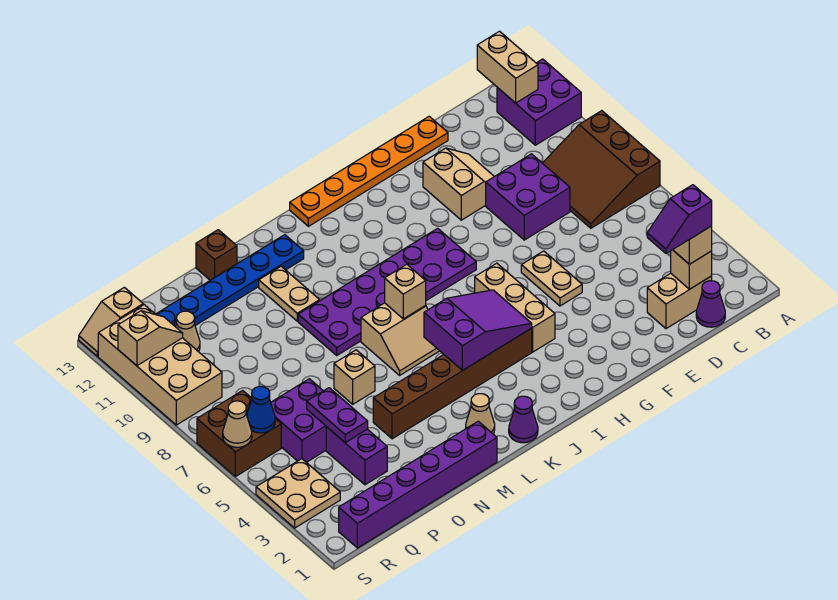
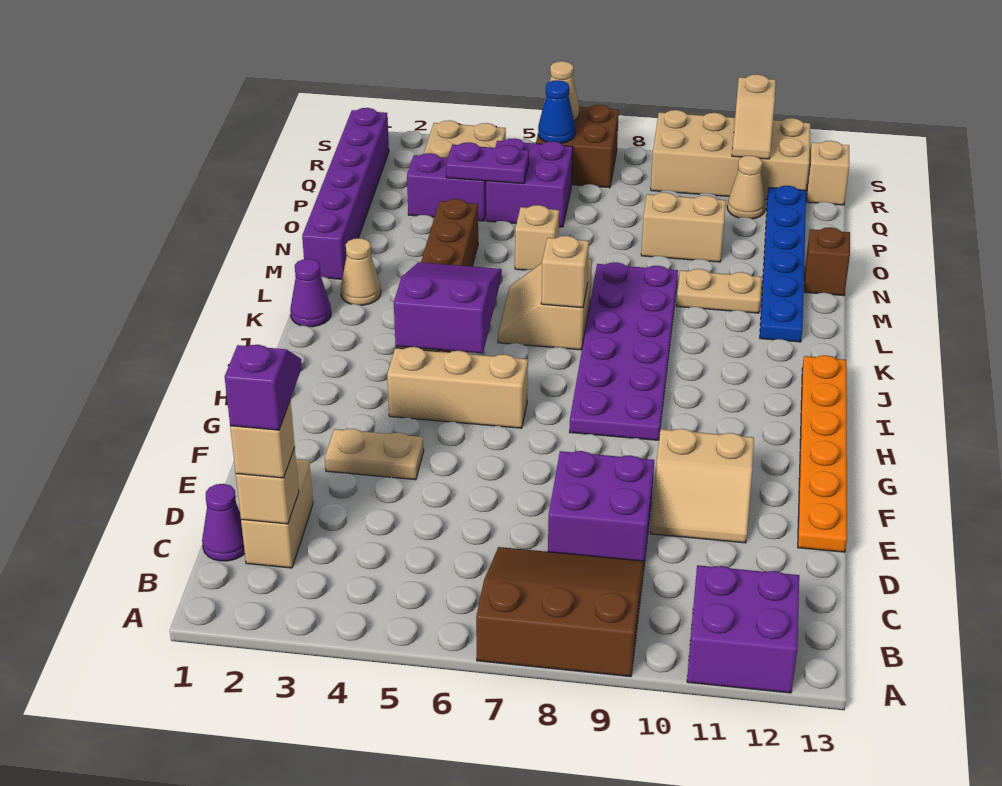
tan brick B12:B13 level 2 -> tan brick O9:O10 level 1
tan plate F5:F6 level 1 -> tan plate F3:F4 level 1
purple slope I4:K5 level 2 top K -> purple slope I4:K5 level 2 top I

